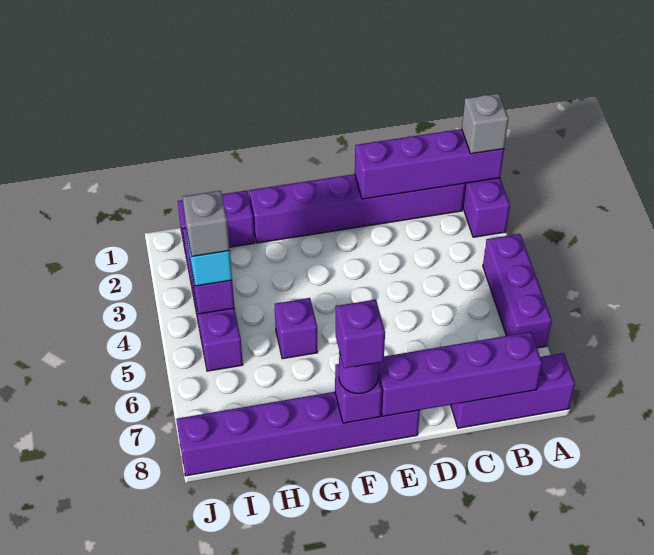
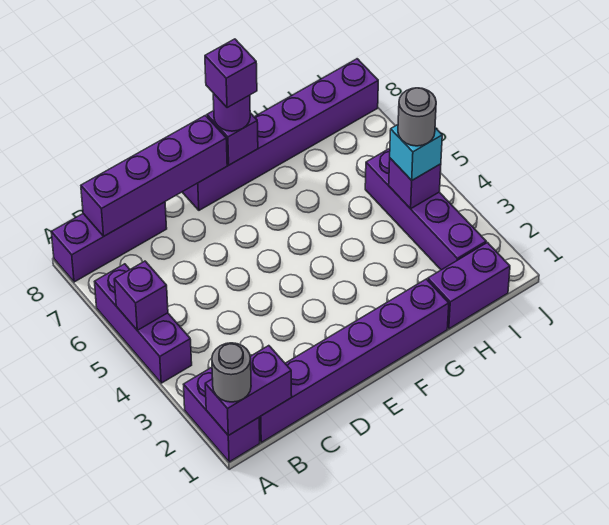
purple brick A1:D1 level 2 -> purple brick A1:B1 level 2
grey brick A1 level 3 -> grey round brick A1 level 3
purple brick G5 level 1 -> purple brick A5 level 2
grey brick I4 level 4 -> grey round brick I4 level 4

